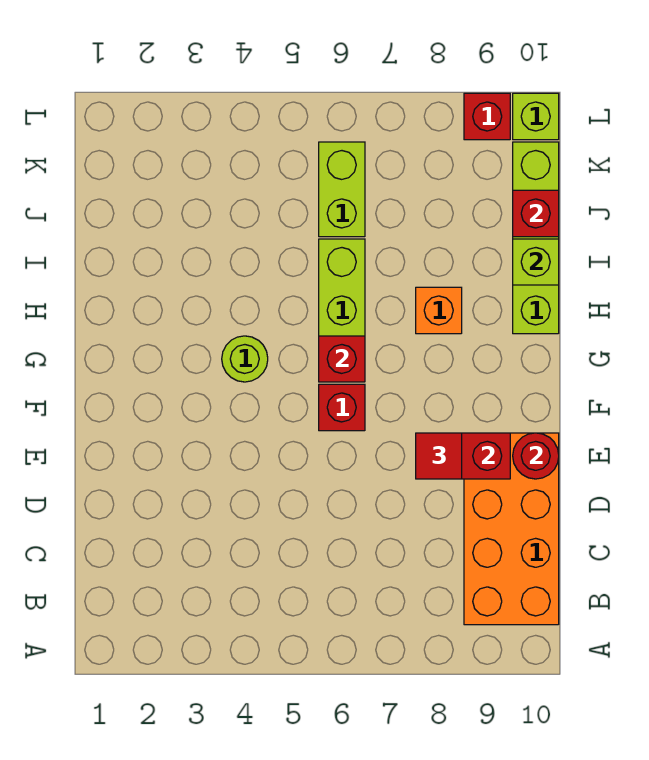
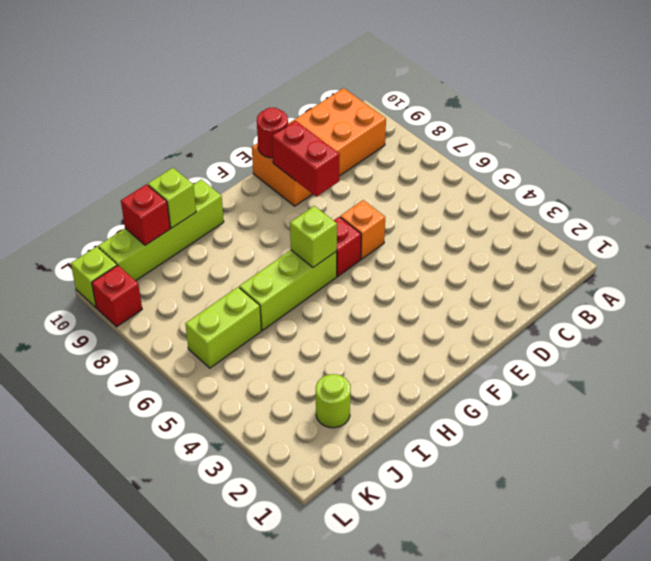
red tile E8 level 3 -> none
lime round brick G4 level 1 -> lime round brick J2 level 1
red brick G6 level 2 -> lime brick G6 level 2
orange brick H8 level 1 -> orange brick E6 level 1

